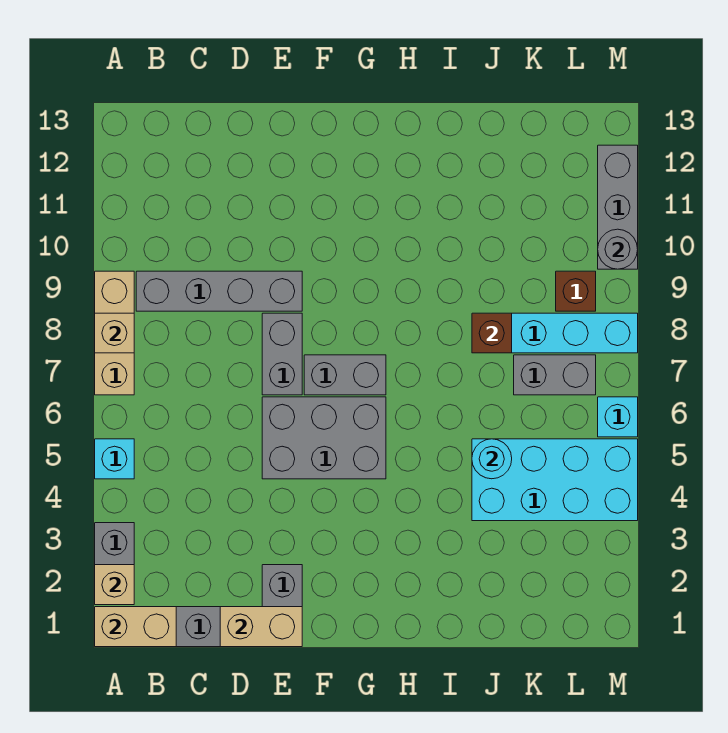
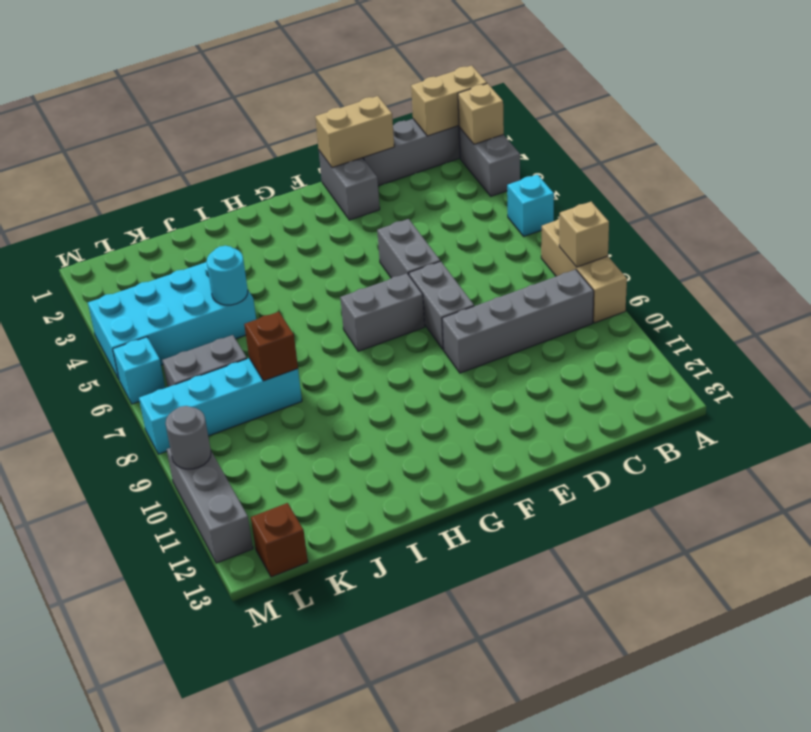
grey brick E5:G6 level 1 -> grey brick E5:E6 level 1
brown brick L9 level 1 -> brown brick L13 level 1

